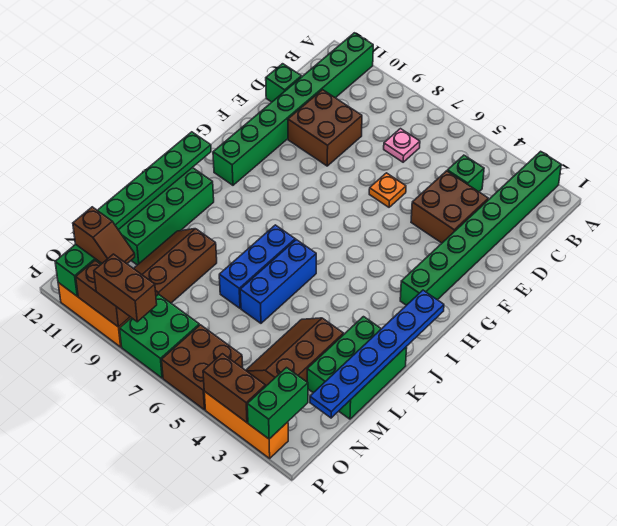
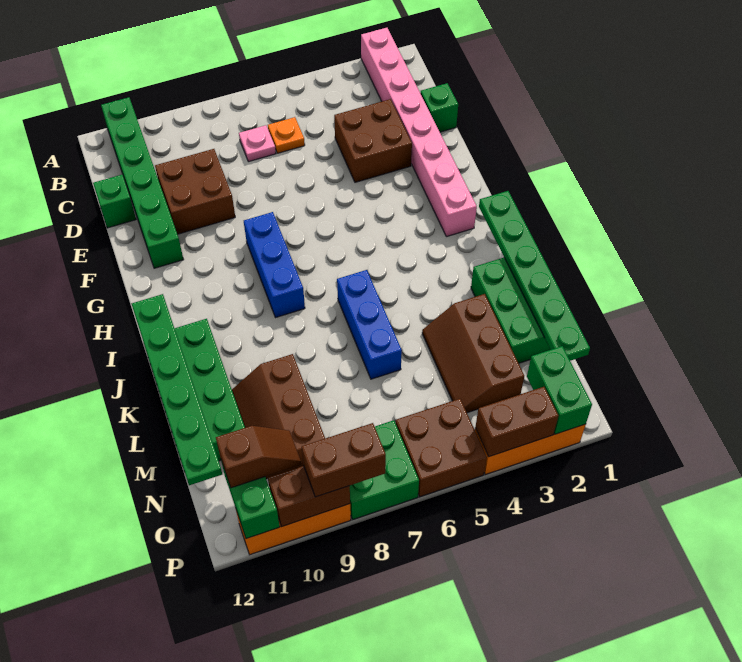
green brick A2:H2 level 1 -> pink brick A2:H2 level 1
green brick A11:H11 level 1 -> green brick A11:F11 level 1
green brick C4 level 1 -> green brick D1 level 1
orange plate E6 level 1 -> orange plate C6 level 1
blue plate I1:N1 level 2 -> green plate I1:N1 level 2
blue brick J7:L7 level 1 -> blue brick G8:I8 level 1

